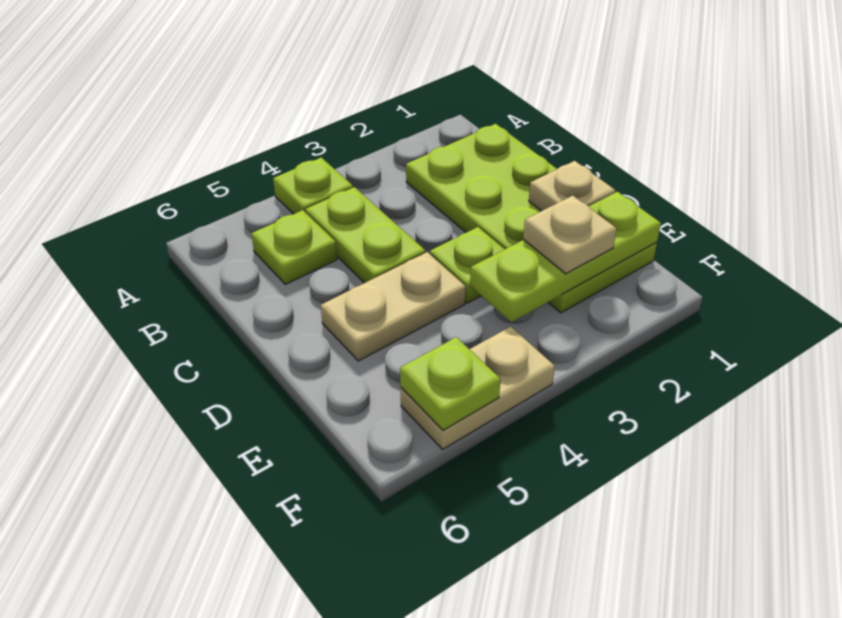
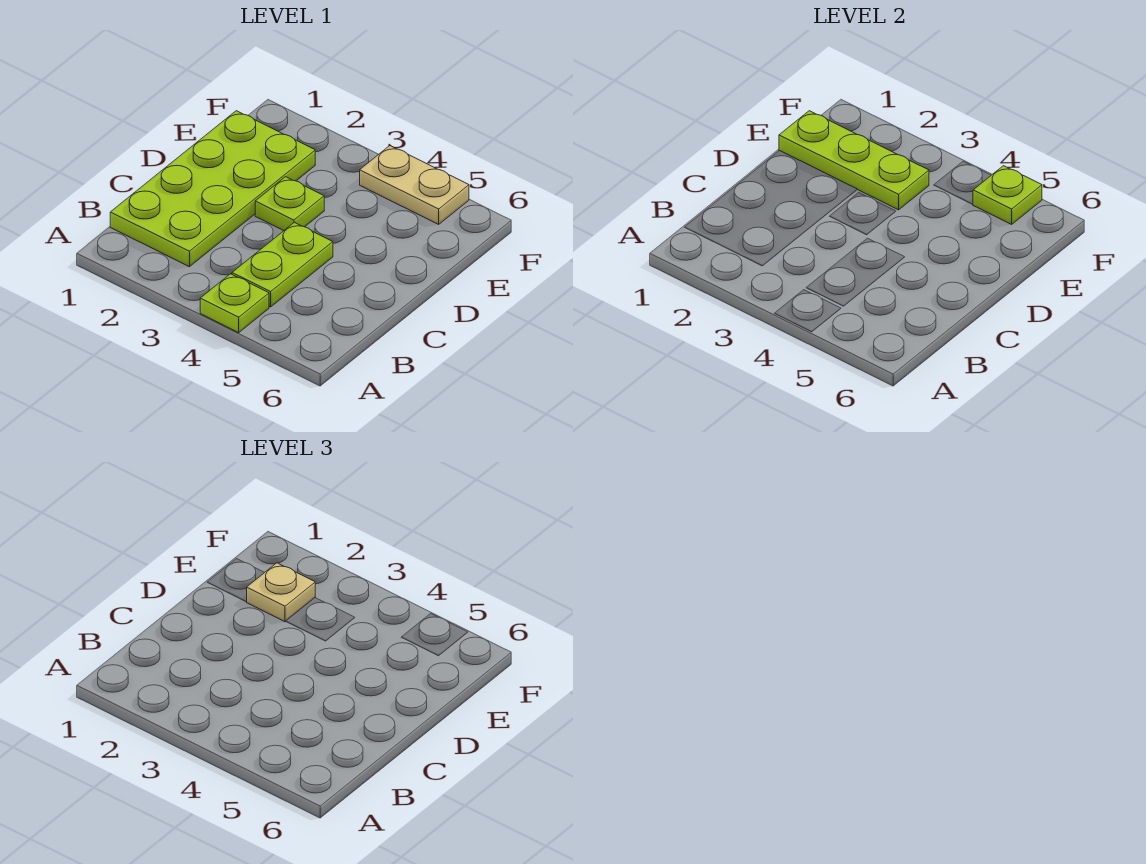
lime plate B5 level 1 -> none
tan plate D1 level 2 -> none
tan plate D4:D5 level 1 -> none

